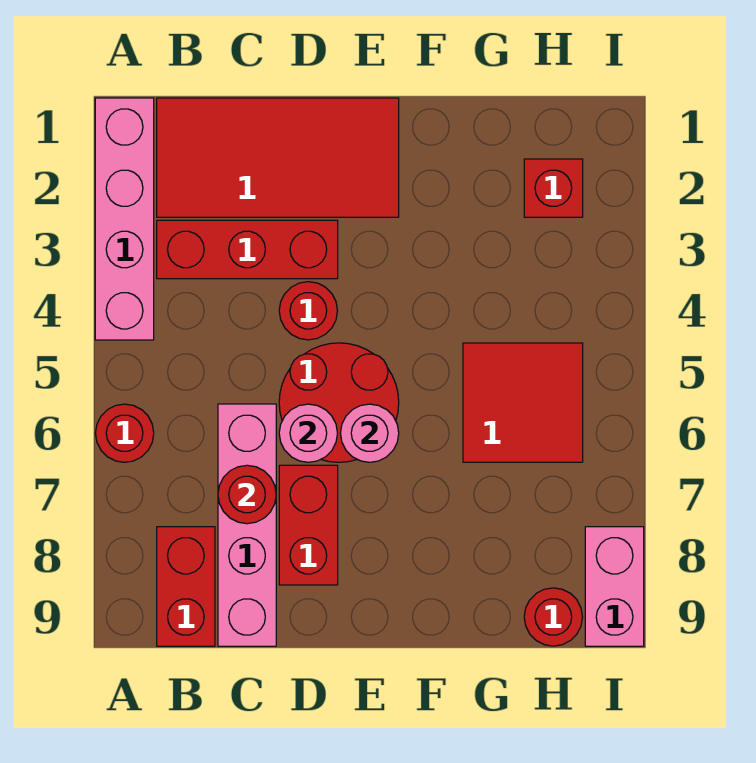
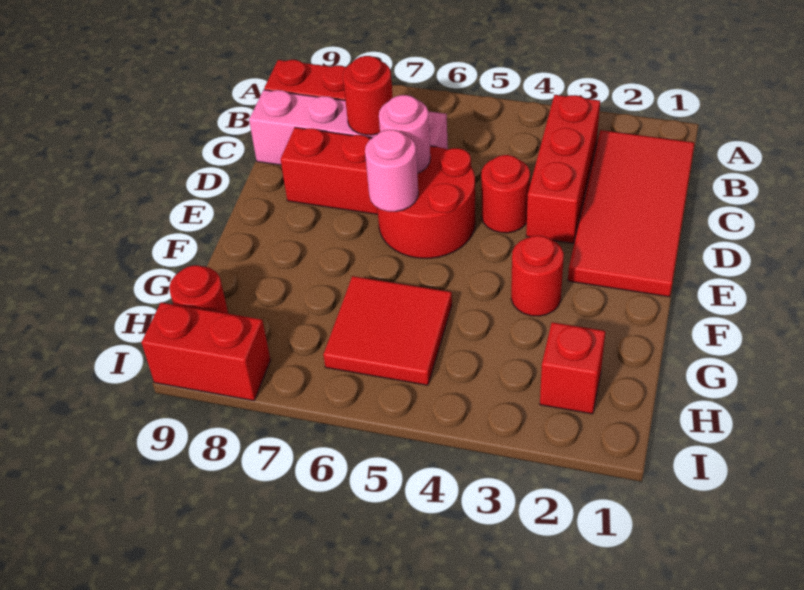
pink brick A1:A4 level 1 -> none
red round brick A6 level 1 -> red round brick F3 level 1
pink brick I8:I9 level 1 -> red brick I8:I9 level 1

